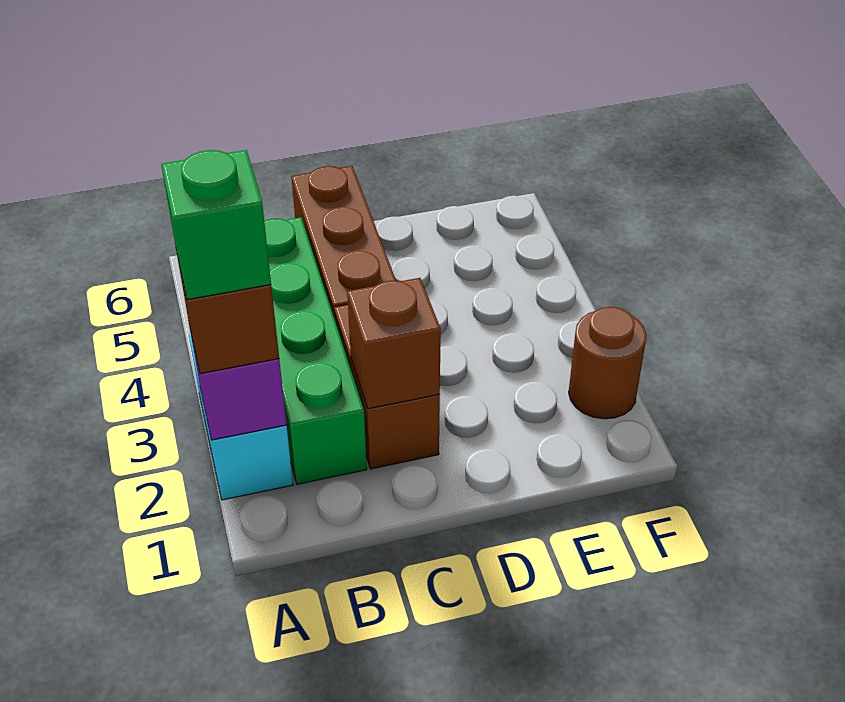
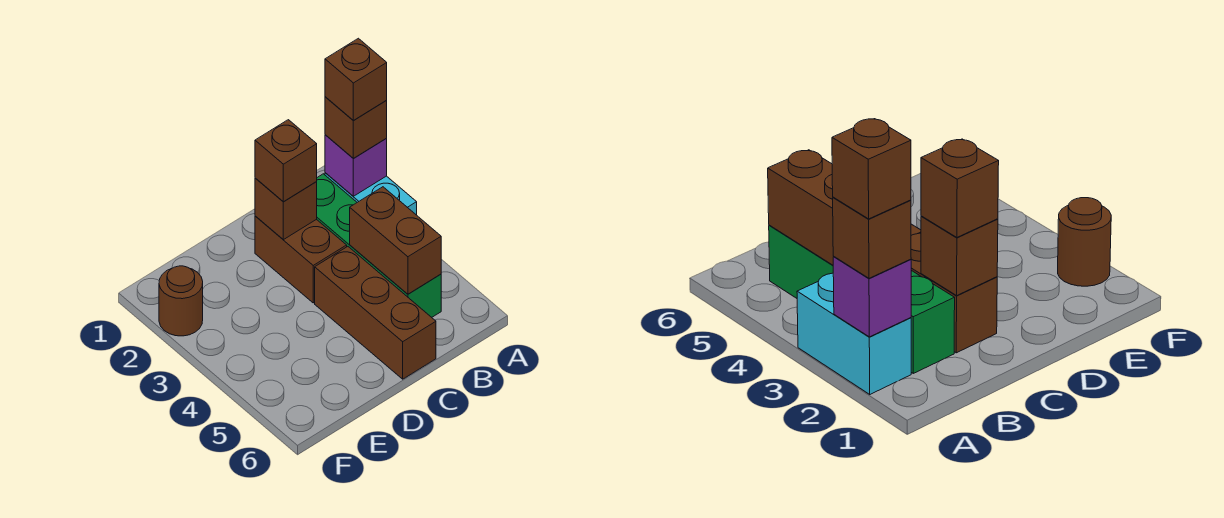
green brick A2 level 4 -> brown brick A2 level 4
none -> brown brick B4:B5 level 2
none -> brown brick C2 level 3

